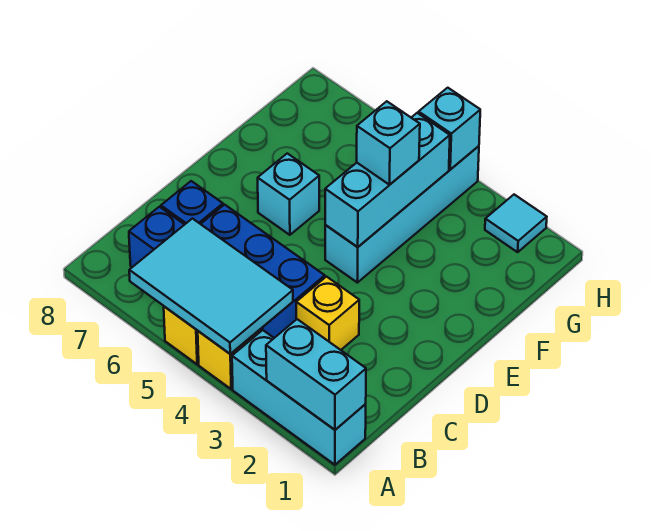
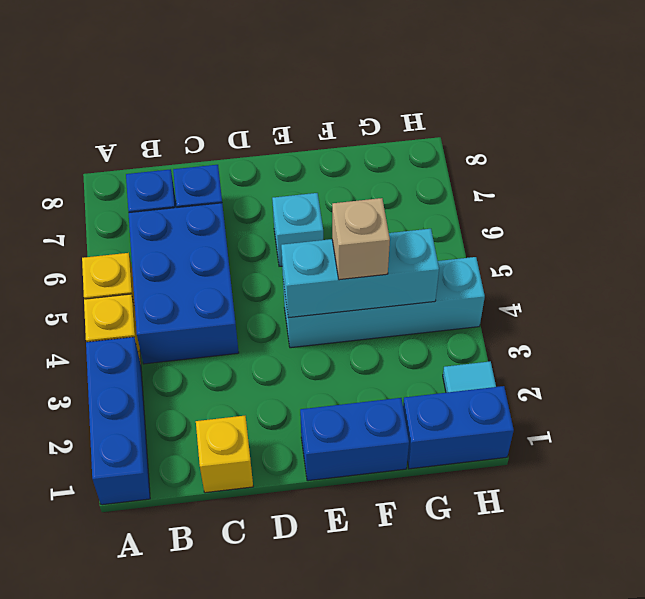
cyan brick A1:A3 level 1 -> blue brick A1:A3 level 1
cyan brick A1:A2 level 2 -> none
cyan tile A4:B6 level 2 -> none
yellow brick C3 level 1 -> yellow brick C1 level 1
none -> blue brick E1:F1 level 1
cyan brick F4 level 3 -> tan brick F4 level 3
none -> blue brick G1:H1 level 1
cyan brick H4 level 2 -> none

